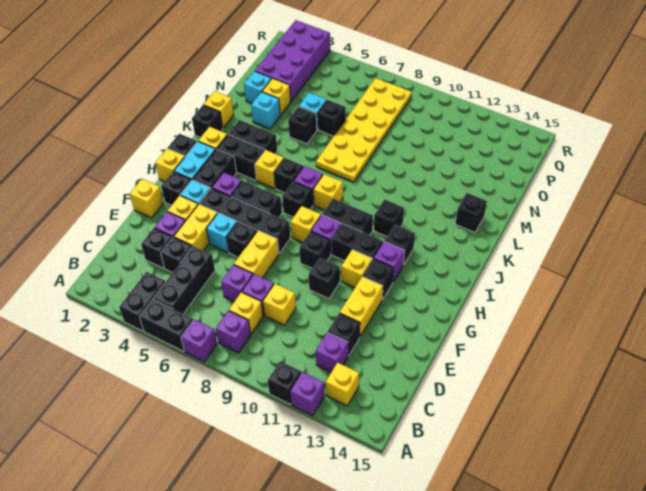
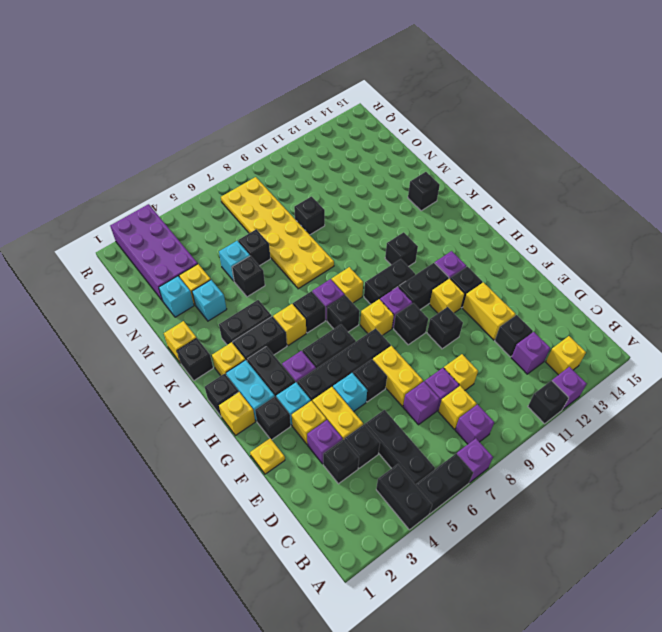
yellow brick F1 level 1 -> yellow plate F1 level 1
black brick I12 level 1 -> black brick N9 level 1

